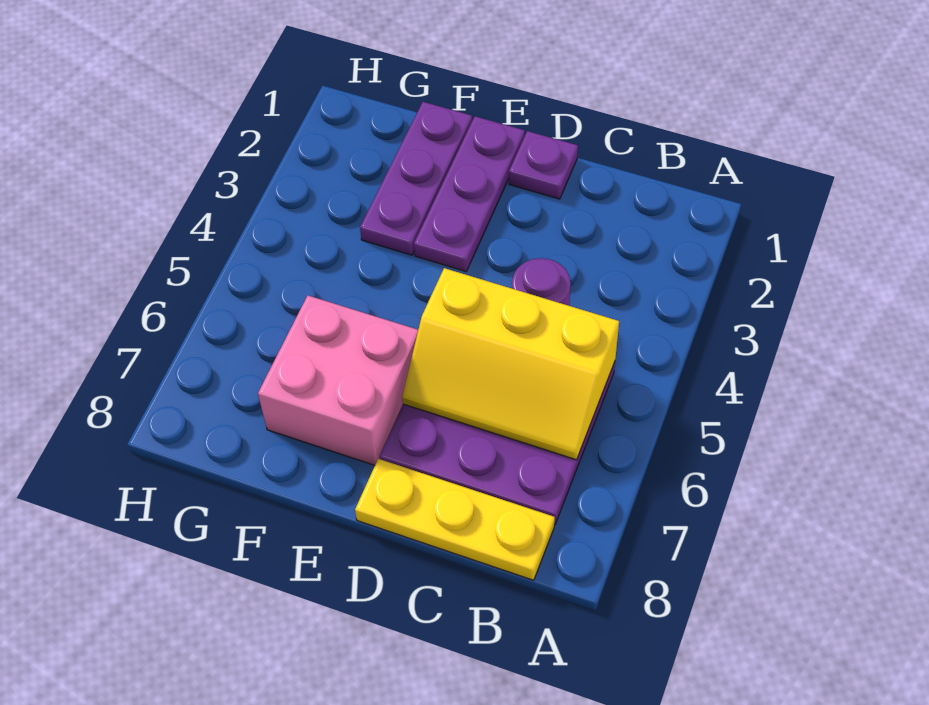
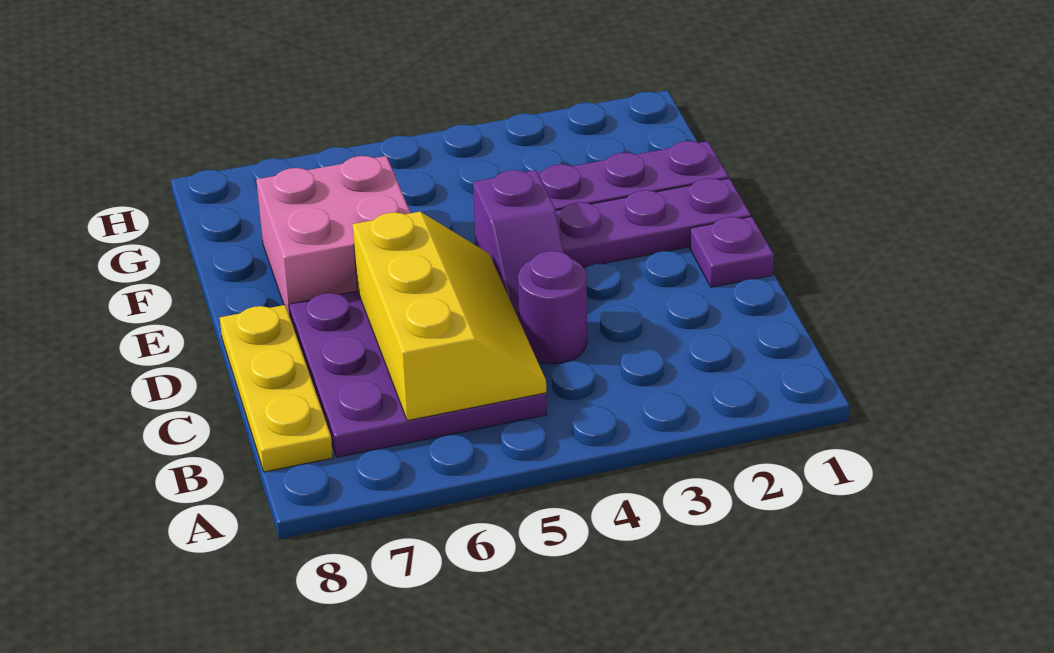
yellow slope B5:D6 level 2 top 5 -> yellow slope B5:D6 level 2 top 6
none -> purple slope D4:E4 level 1 top E

